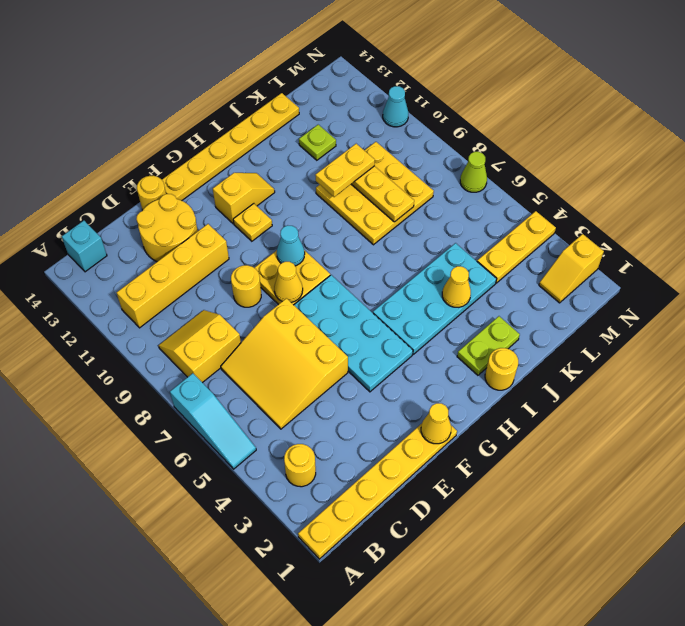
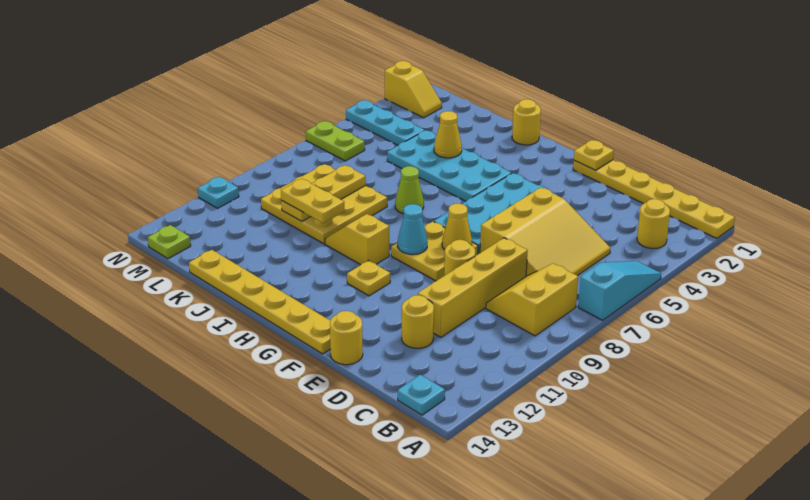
yellow slope B8:C9 level 1 top 8 -> yellow slope B8:C9 level 1 top B
yellow brick B11:E11 level 1 -> yellow brick D8:D11 level 1
cyan brick B14 level 1 -> cyan plate B14 level 1
yellow round brick D12:E13 level 1 -> yellow round brick D12 level 1
yellow cone F1 level 2 -> yellow plate F1 level 2
yellow slope G12:H12 level 1 top G -> yellow slope H10:I10 level 1 top H
lime plate I2:J2 level 1 -> lime plate M6:N6 level 1
lime plate K12 level 1 -> lime plate M14 level 1
yellow plate L4:N4 level 1 -> cyan plate L4:N4 level 1
lime cone N7 level 1 -> lime cone I7 level 1
cyan cone N11 level 1 -> cyan plate N11 level 1

